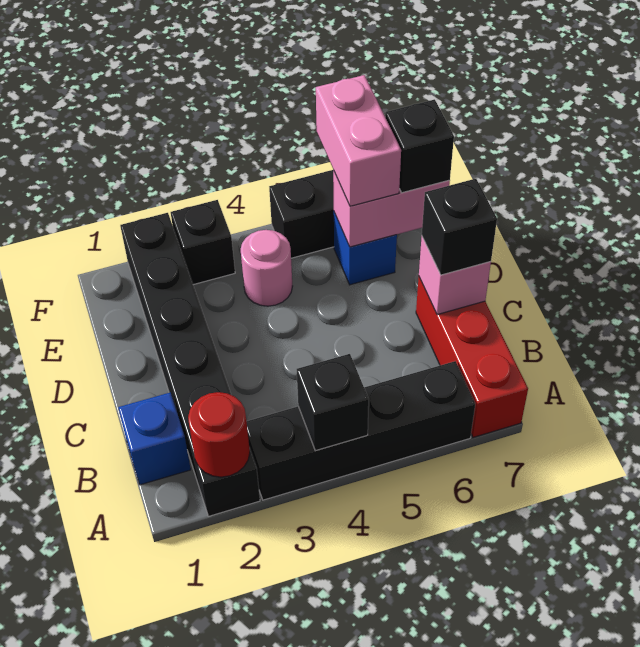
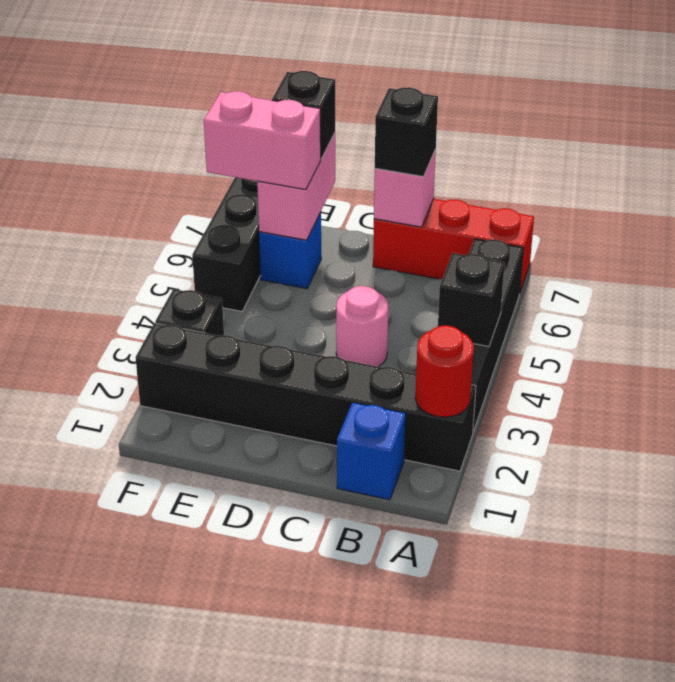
pink round brick E4 level 1 -> pink round brick C4 level 1

